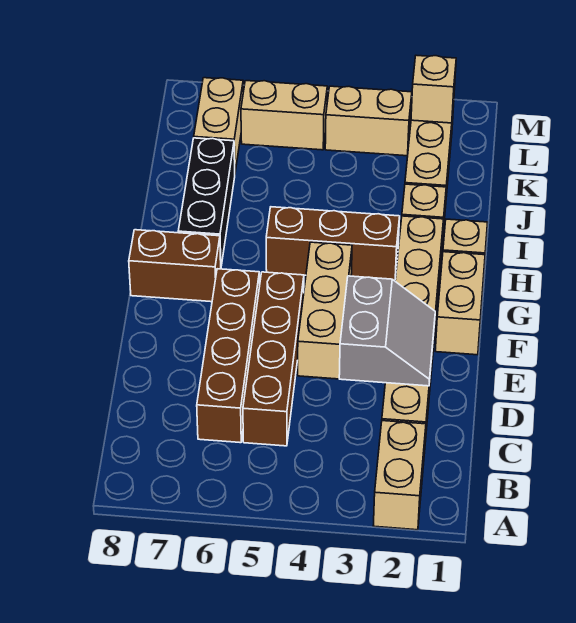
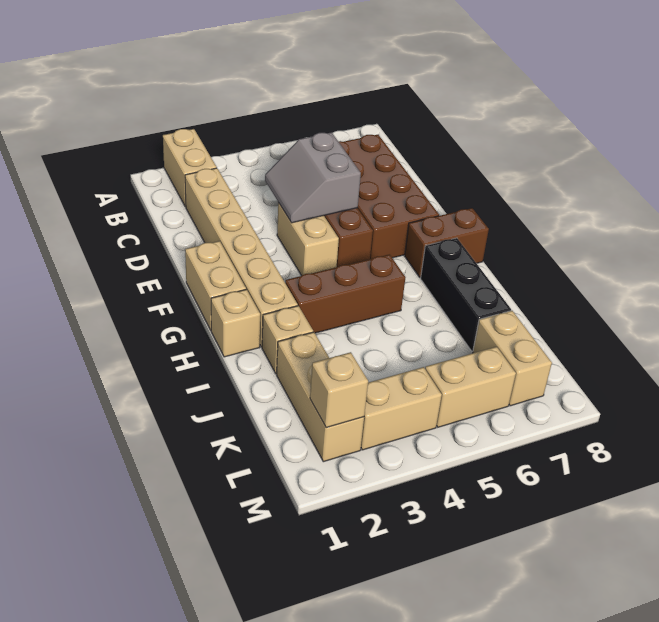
brown brick C6:F6 level 1 -> brown brick C6:F7 level 1
grey slope D2:E3 level 2 top 3 -> grey slope D4:E5 level 2 top 5
tan brick E4:G4 level 1 -> tan brick E4:F4 level 1

